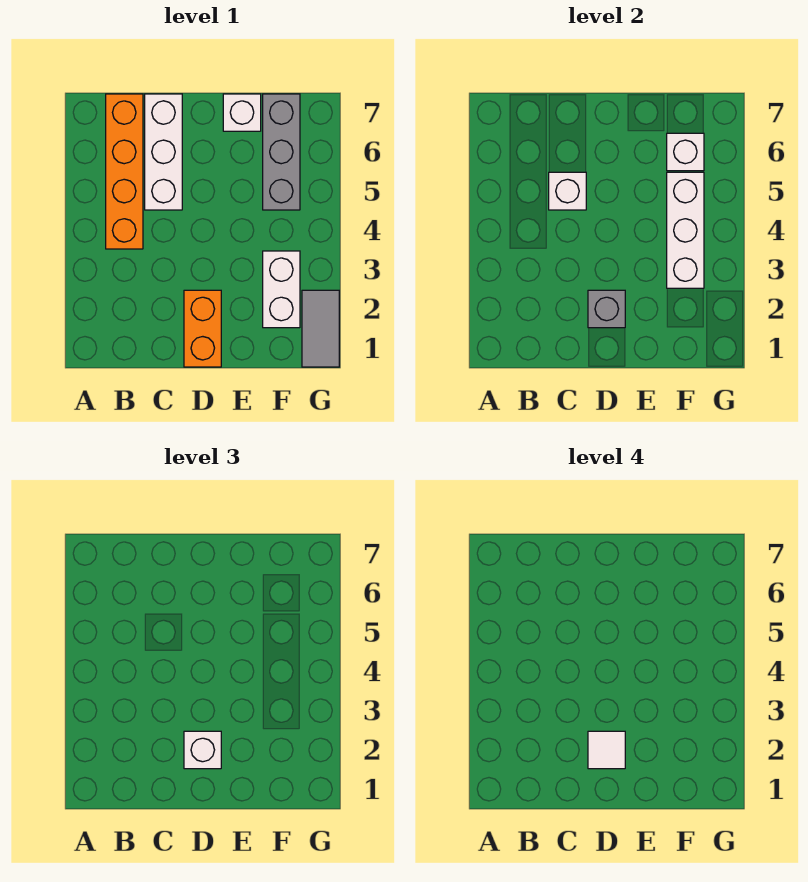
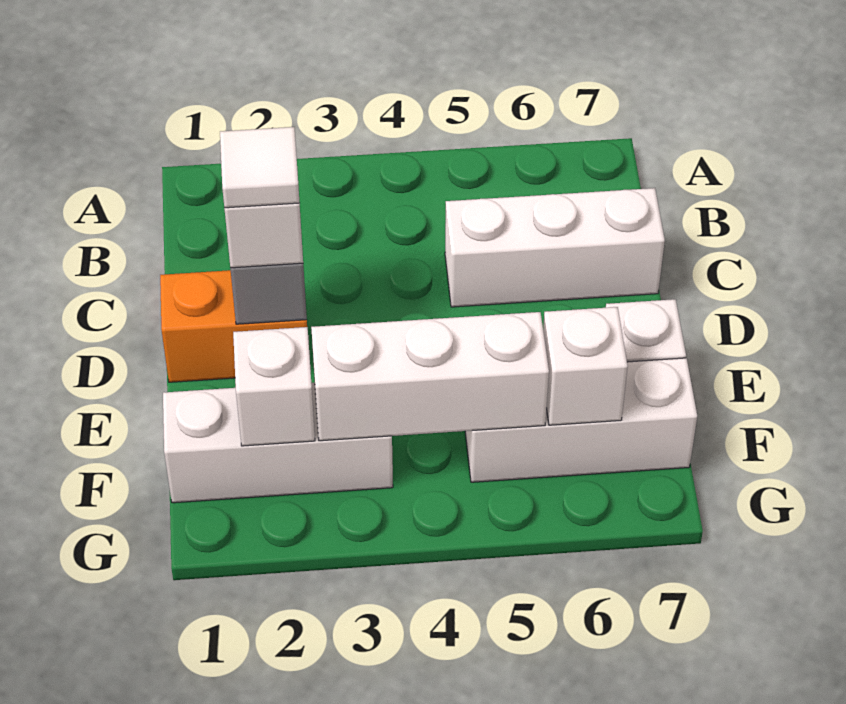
orange brick B4:B7 level 1 -> none
white brick C5 level 2 -> white brick F2 level 2
white brick F2:F3 level 1 -> white brick F1:F3 level 1
grey brick F5:F7 level 1 -> white brick F5:F7 level 1
grey tile G1:G2 level 1 -> none

